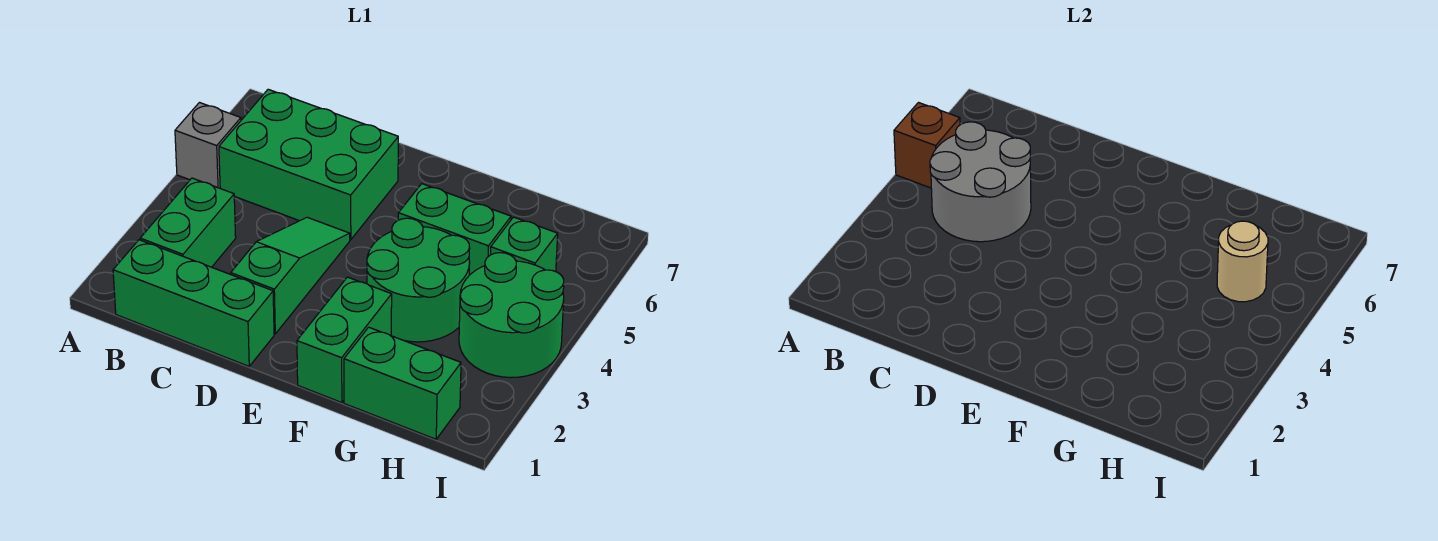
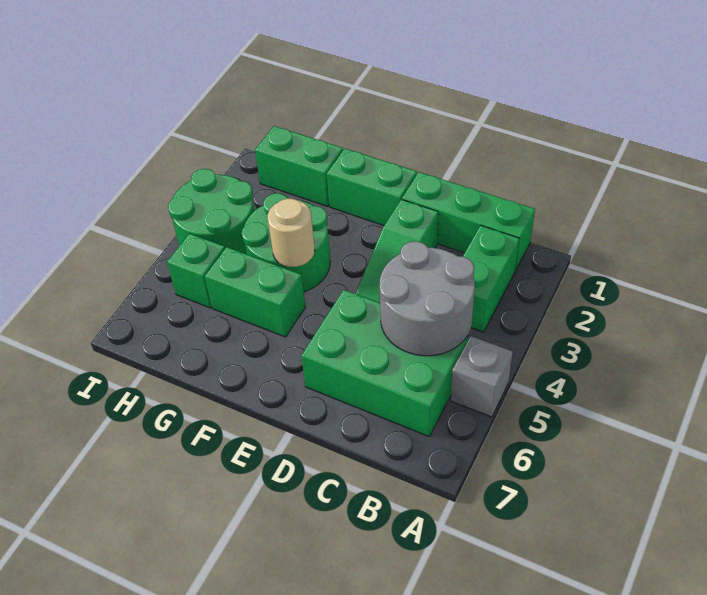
brown brick A5 level 2 -> none
green brick F1:F2 level 1 -> green brick E1:F1 level 1
tan round brick H5 level 2 -> tan round brick F4 level 2

